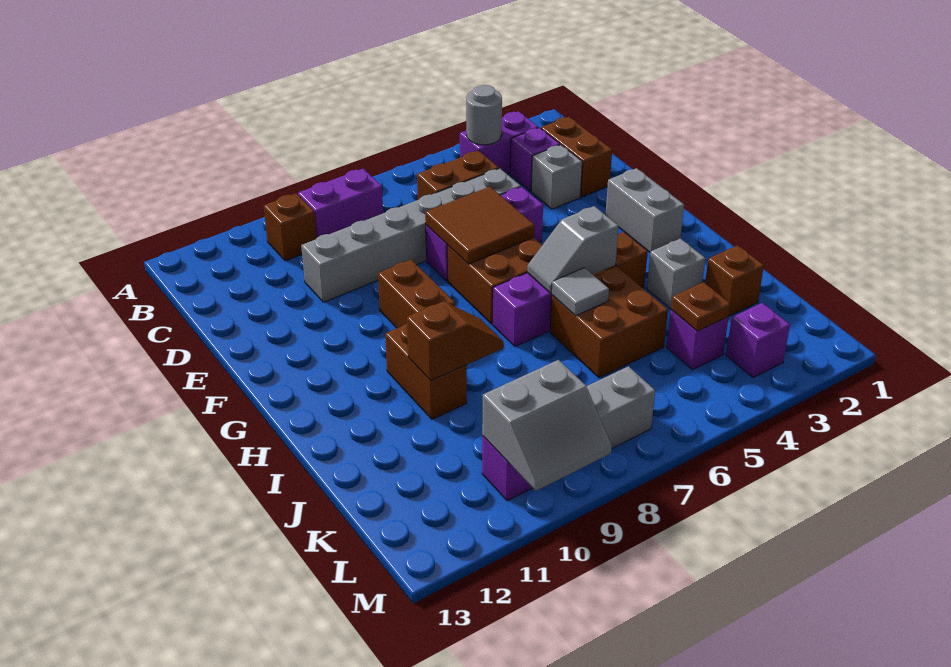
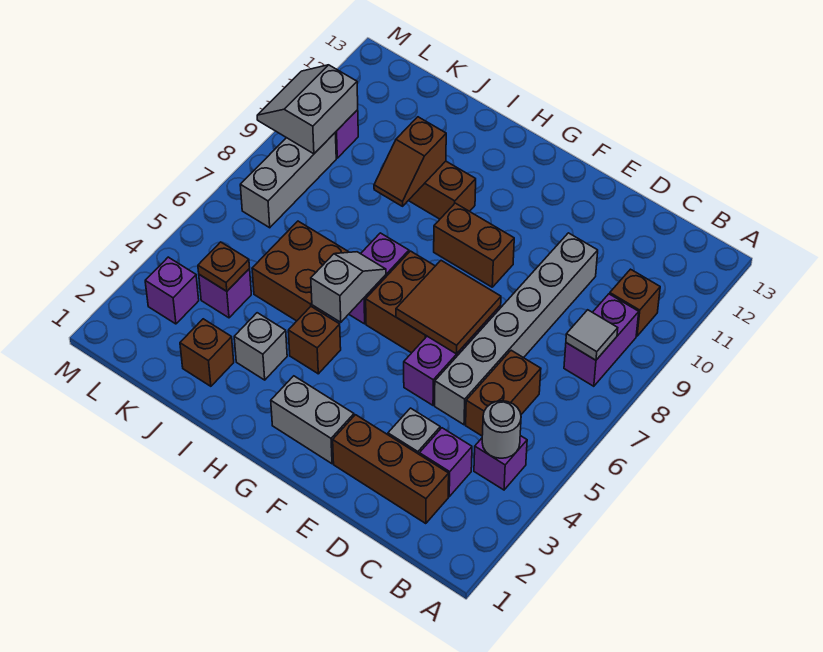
purple brick B3:B4 level 1 -> purple brick B4 level 1
brown brick C2:D2 level 1 -> brown brick C2:E2 level 1
grey tile I6 level 2 -> grey tile B8 level 2

